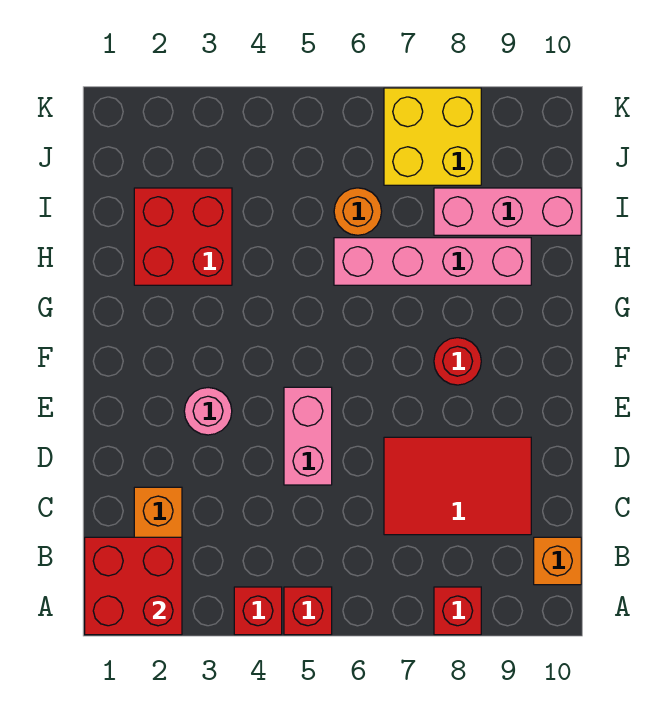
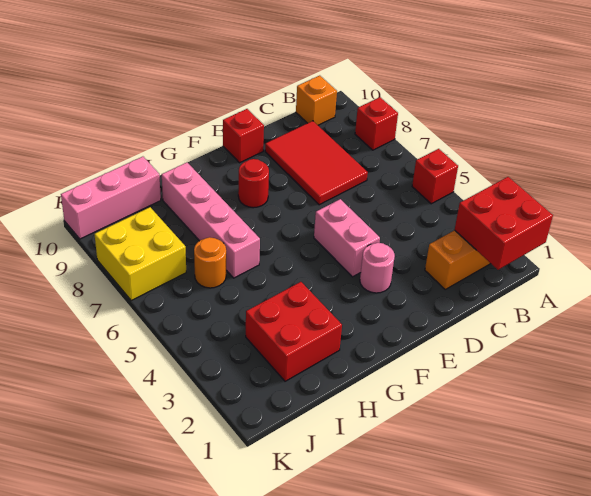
red brick A4 level 1 -> red brick E10 level 1
pink brick D5:E5 level 1 -> pink brick E4:E5 level 1
pink brick I8:I10 level 1 -> pink brick I10:K10 level 1

